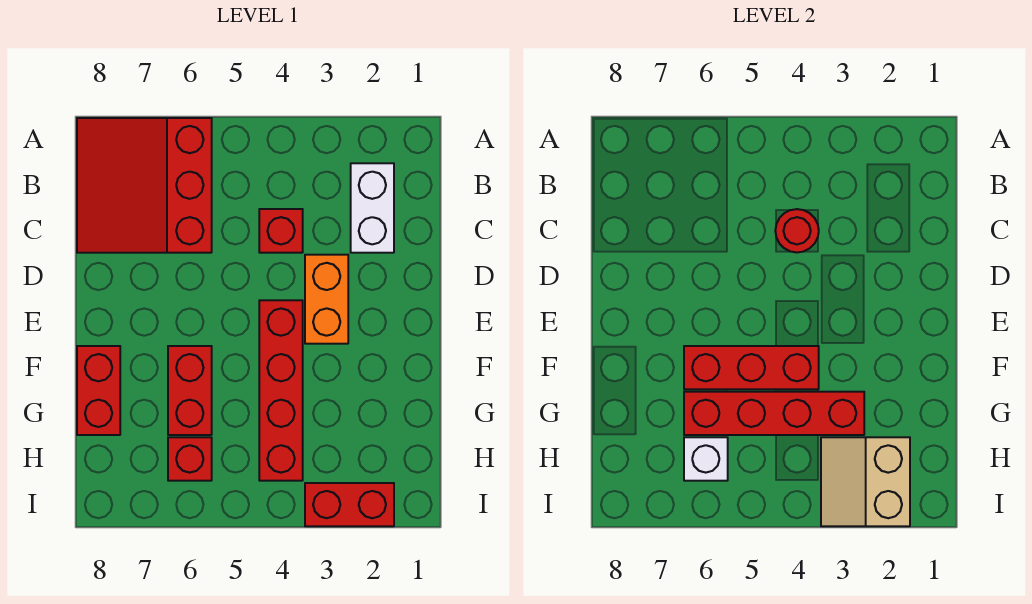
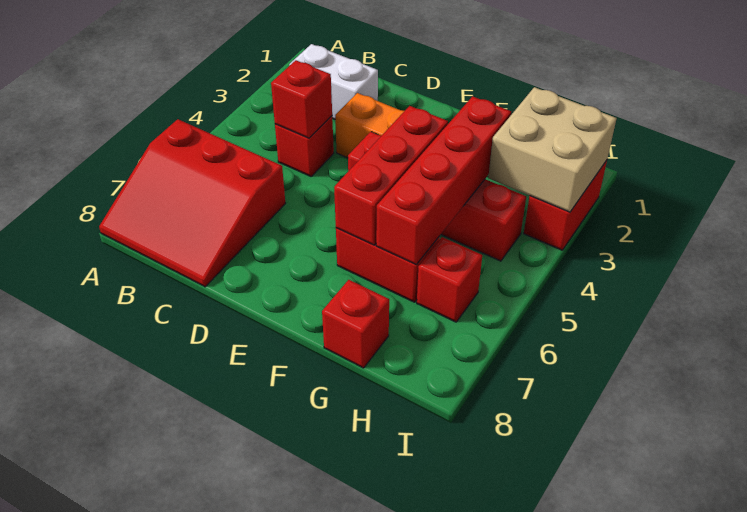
red round brick C4 level 2 -> red brick C4 level 2
red brick F8:G8 level 1 -> red brick G8 level 1
tan slope H2:I3 level 2 top 2 -> tan brick H2:I3 level 2
white brick H6 level 2 -> none

